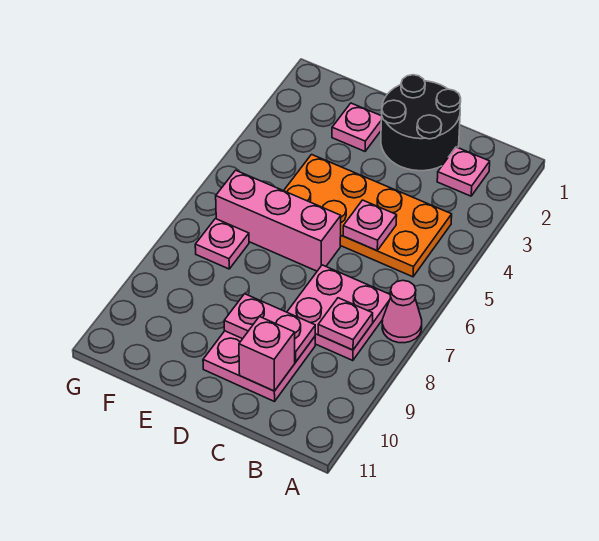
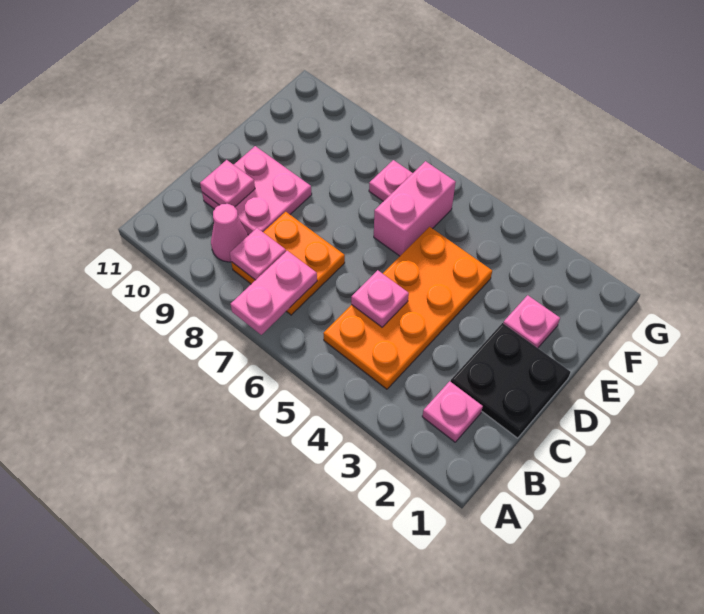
pink cone A7 level 1 -> pink cone B9 level 1
pink plate B7:C8 level 1 -> orange plate B7:C8 level 1
black round brick C1:D2 level 1 -> black plate C1:D2 level 1
pink plate C9:D9 level 2 -> pink plate A7:B7 level 2
pink brick C10 level 2 -> pink plate C10 level 2
pink brick D6:F6 level 1 -> pink brick E6:F6 level 1

